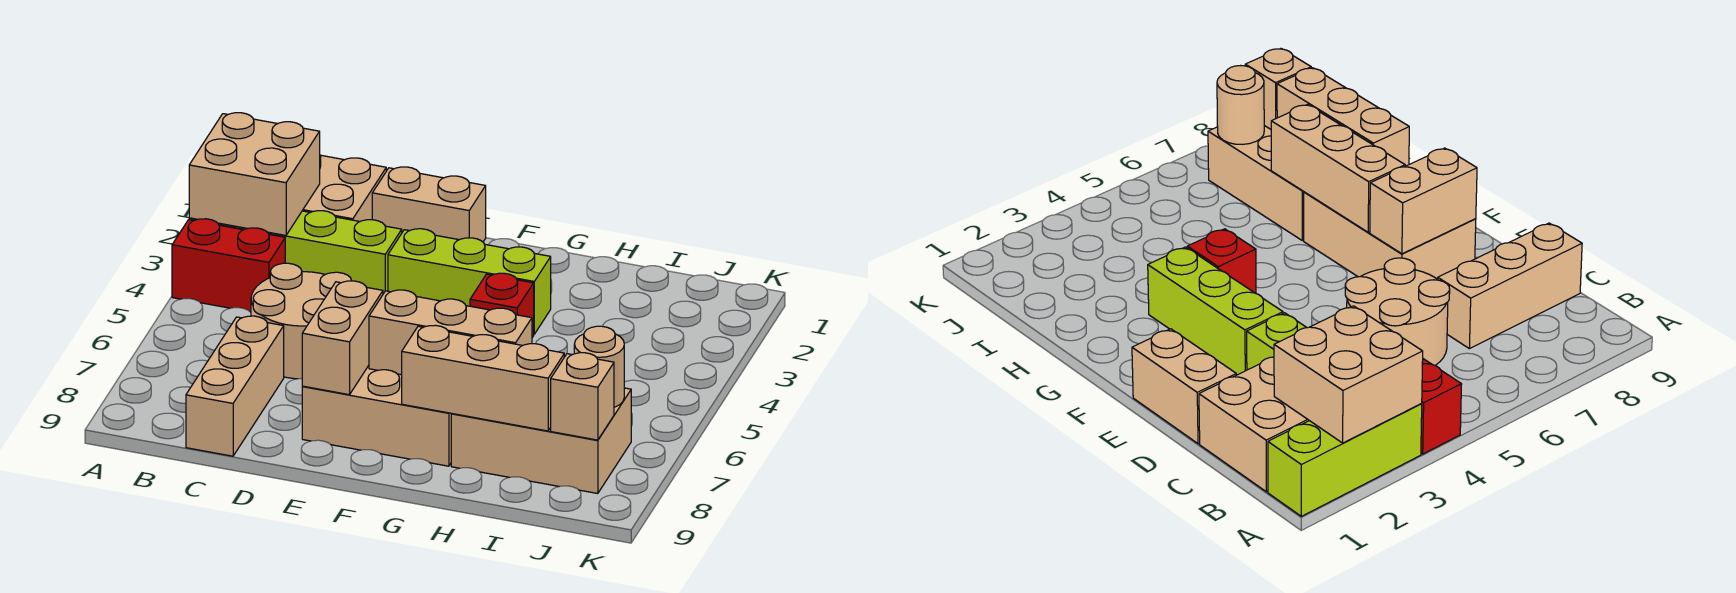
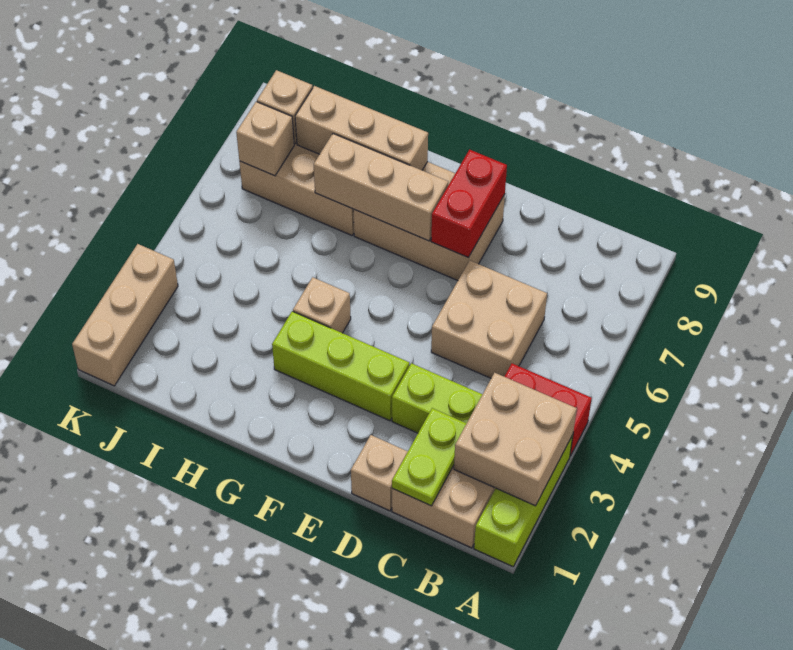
none -> lime plate C1:C2 level 2
tan round brick C5:D6 level 1 -> tan brick C5:D6 level 1
tan brick C7:C9 level 1 -> tan brick K1:K3 level 1
tan brick D1:E1 level 1 -> tan brick D1 level 1
tan brick E7:E8 level 2 -> red brick E7:E8 level 2
red brick G4 level 1 -> tan brick G4 level 1
tan round brick J7 level 2 -> tan brick J7 level 2

